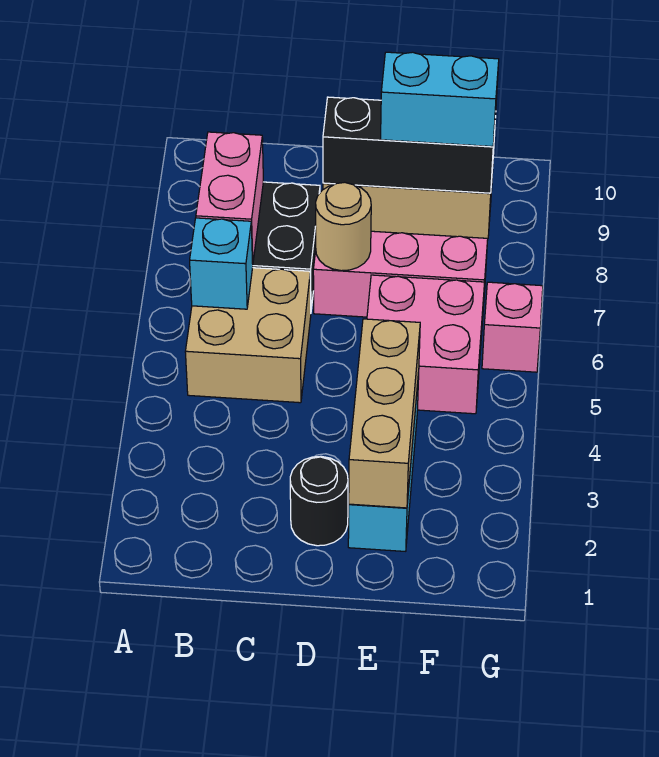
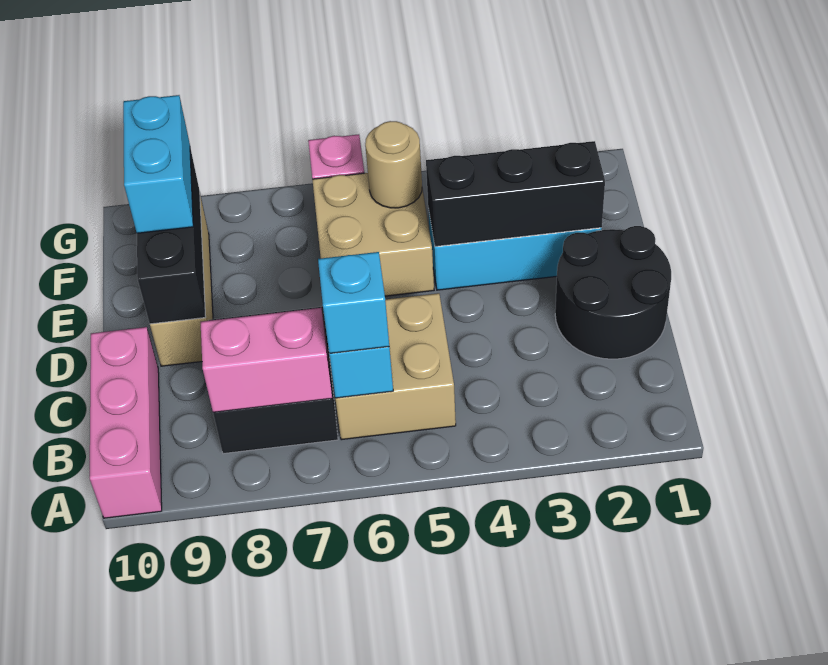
none -> cyan brick B6 level 3
black round brick D2 level 1 -> black round brick C1:D2 level 1
pink brick D7:F7 level 1 -> pink brick A10:C10 level 1
tan round brick D7 level 2 -> tan round brick F5 level 2
tan brick E2:E4 level 2 -> black brick E2:E4 level 2
pink brick E5:F6 level 1 -> tan brick E5:F6 level 1

